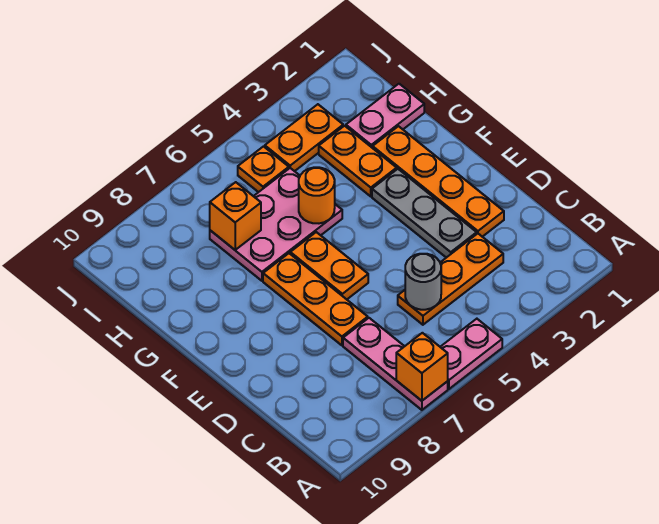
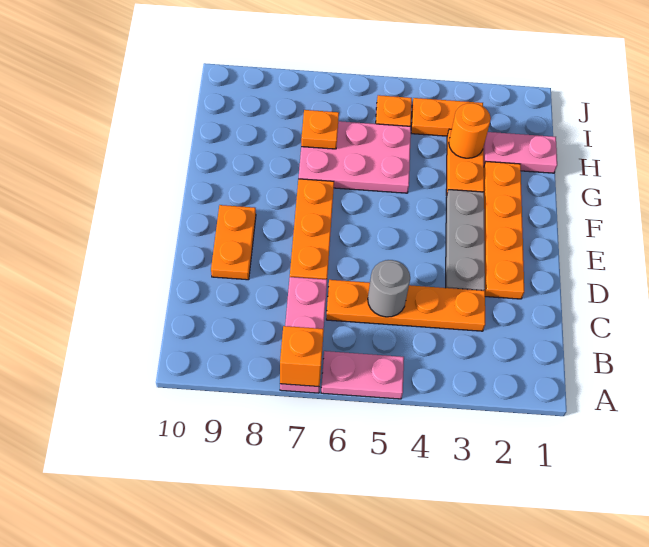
orange plate C3:C5 level 1 -> orange plate C3:C6 level 1
orange plate E6:F6 level 1 -> orange plate D9:E9 level 1
orange round brick G5 level 2 -> orange round brick H3 level 2
orange brick H7 level 2 -> orange plate H7 level 2

